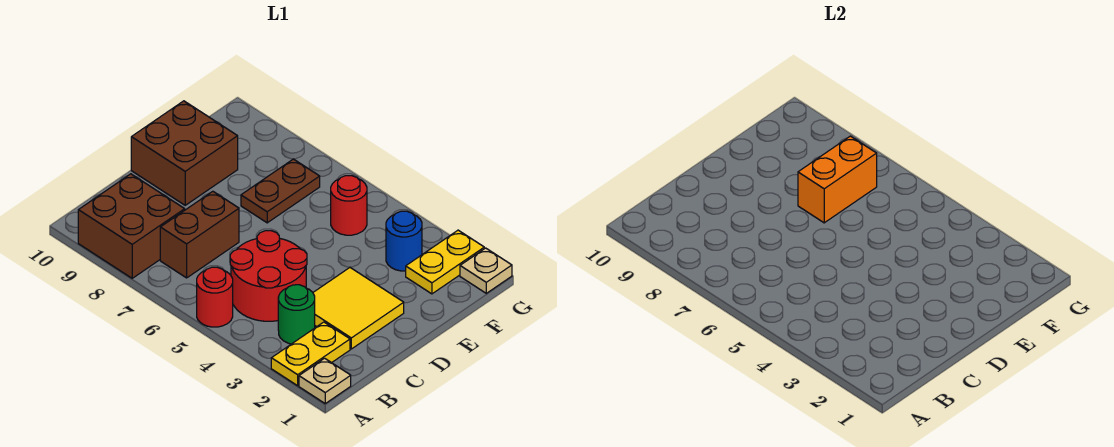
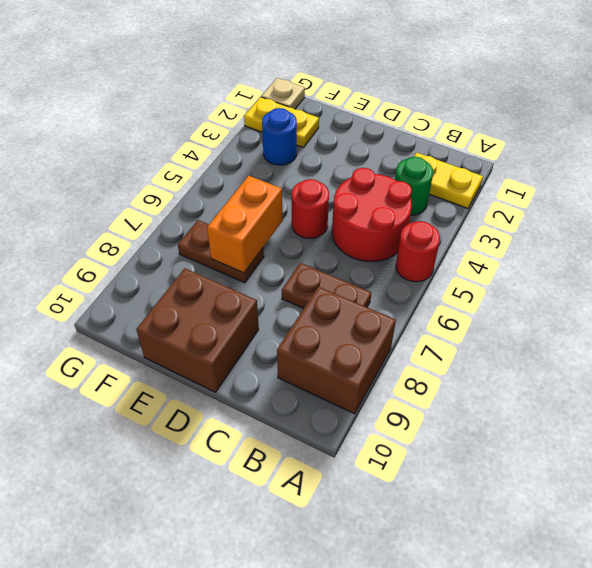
tan plate A1 level 1 -> none
brown brick B7:C7 level 1 -> brown plate B7:C7 level 1
yellow tile C2:D3 level 1 -> none
orange brick E7:F7 level 2 -> orange brick E6:E7 level 2
red round brick F5 level 1 -> red round brick D5 level 1

